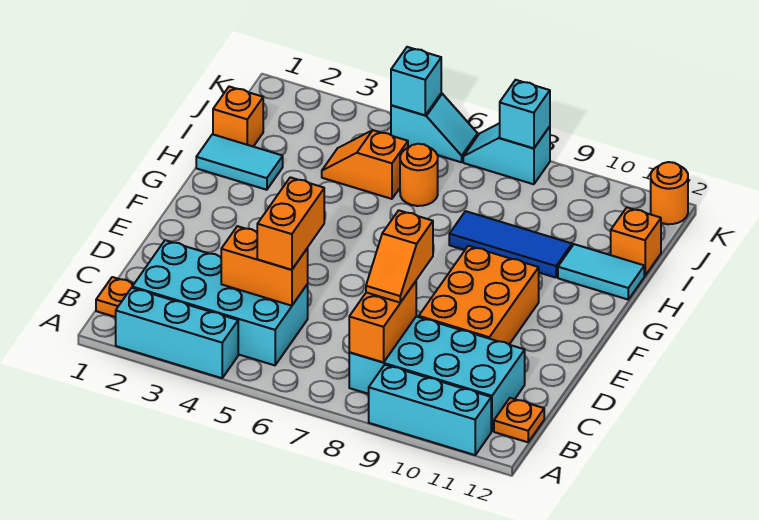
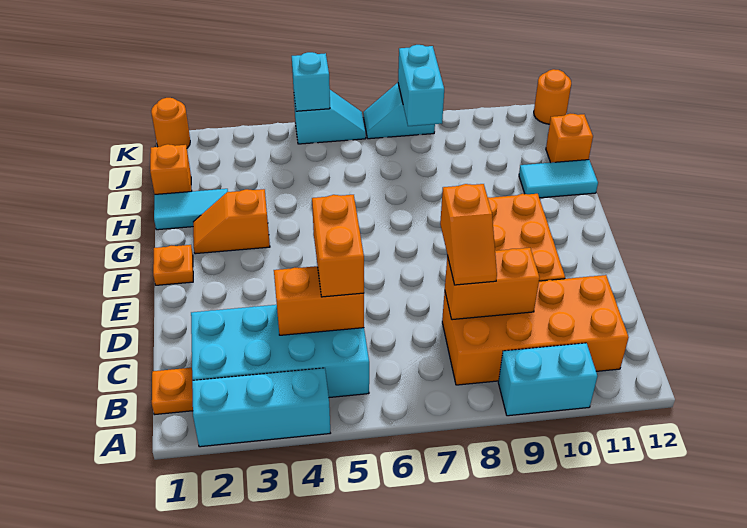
cyan brick A9:A11 level 1 -> cyan brick A9:A10 level 1
cyan brick B8:C11 level 1 -> orange brick B8:C11 level 1
orange brick B8:C8 level 2 -> orange brick C8:C9 level 2
orange plate B12 level 1 -> orange plate F1 level 1
blue tile H8:H10 level 1 -> none
orange slope I4:I5 level 1 top 5 -> orange slope G2:G3 level 1 top 3
orange round brick I6 level 1 -> orange round brick K1 level 1
cyan brick K8 level 2 -> cyan brick J8:K8 level 2

